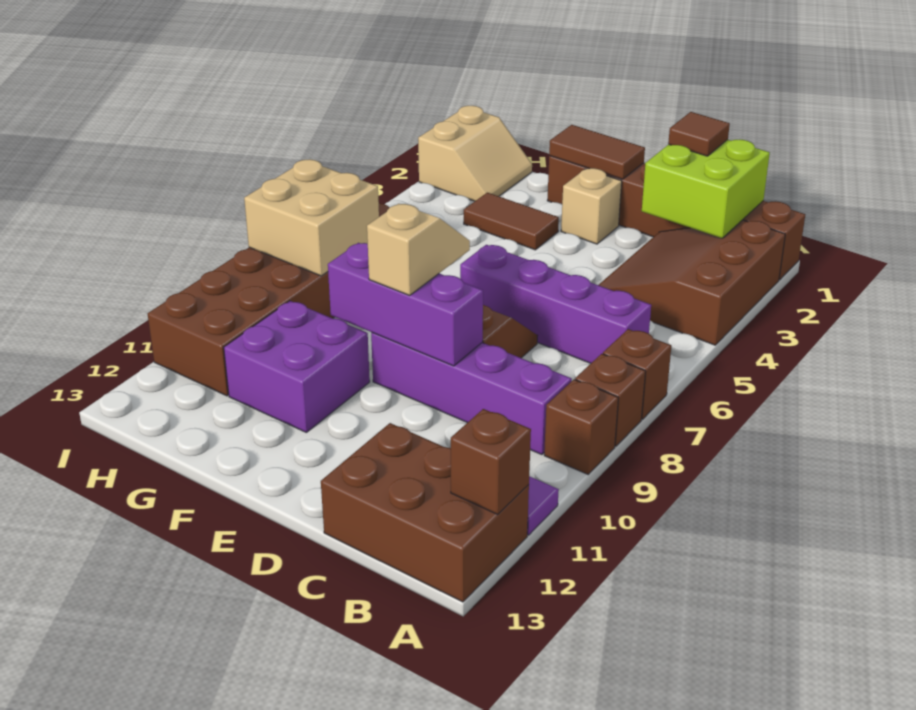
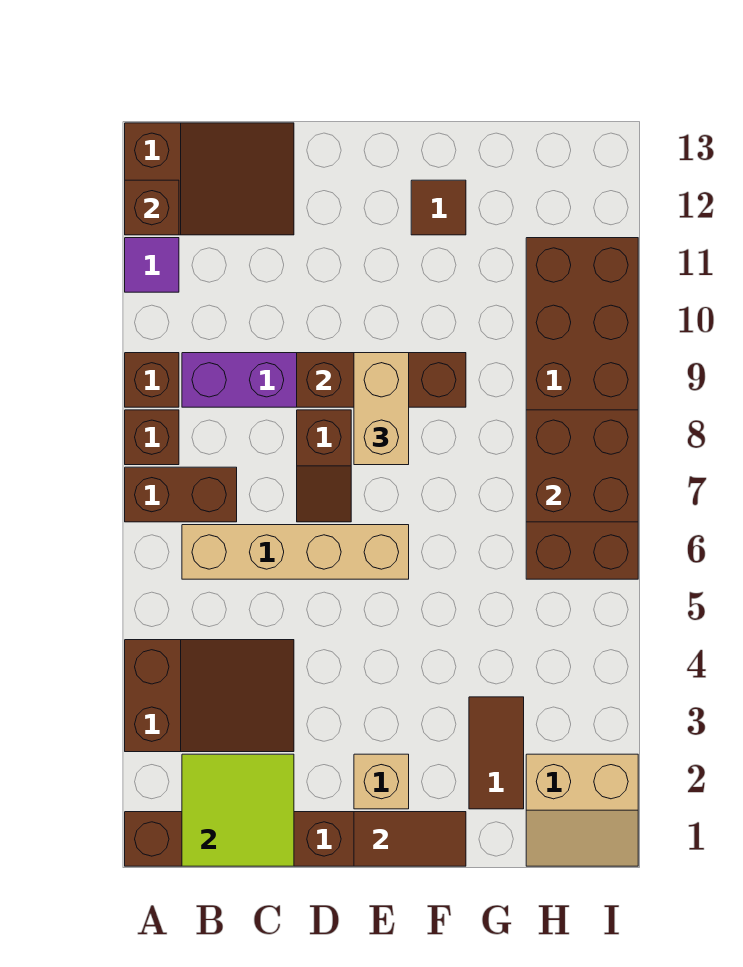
brown slope A2:C4 level 1 top A -> brown slope A3:C4 level 1 top A
brown brick A7 level 1 -> brown brick A7:B7 level 1
brown brick A12:C13 level 1 -> brown slope A12:C13 level 1 top A
lime brick B1:C2 level 2 -> lime tile B1:C2 level 2
purple brick B6:E6 level 1 -> tan brick B6:E6 level 1
brown tile C1 level 3 -> brown tile F12 level 1
purple brick D9:F9 level 2 -> brown brick D9:F9 level 2
tan slope E8:E9 level 3 top 9 -> tan brick E8:E9 level 3
brown tile F3:G3 level 1 -> brown tile G2:G3 level 1
purple brick F10:G11 level 1 -> none
tan slope H1:I2 level 1 top I -> tan slope H1:I2 level 1 top 2
tan brick H7:I8 level 2 -> brown brick H7:I8 level 2

